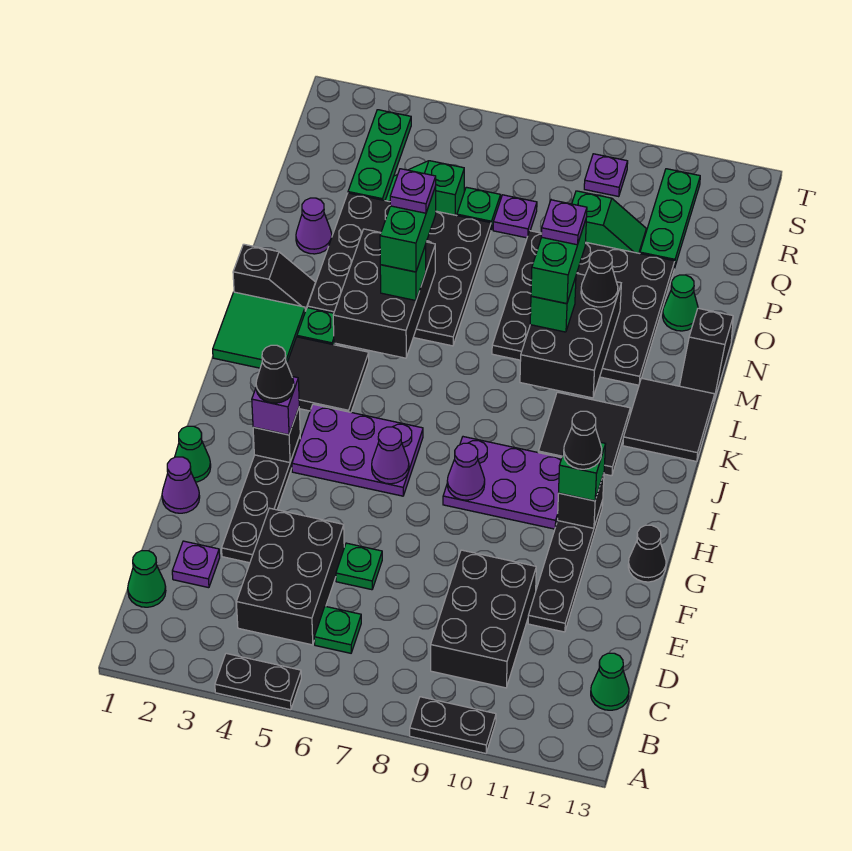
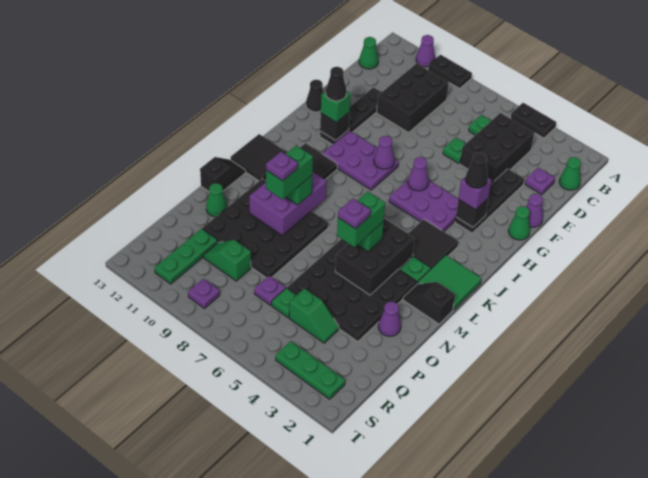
none -> purple cone A11 level 1
black brick L9:N10 level 2 -> purple brick L9:N10 level 2
black cone N10 level 3 -> none
green plate Q3:S3 level 1 -> green plate S2:S4 level 1

